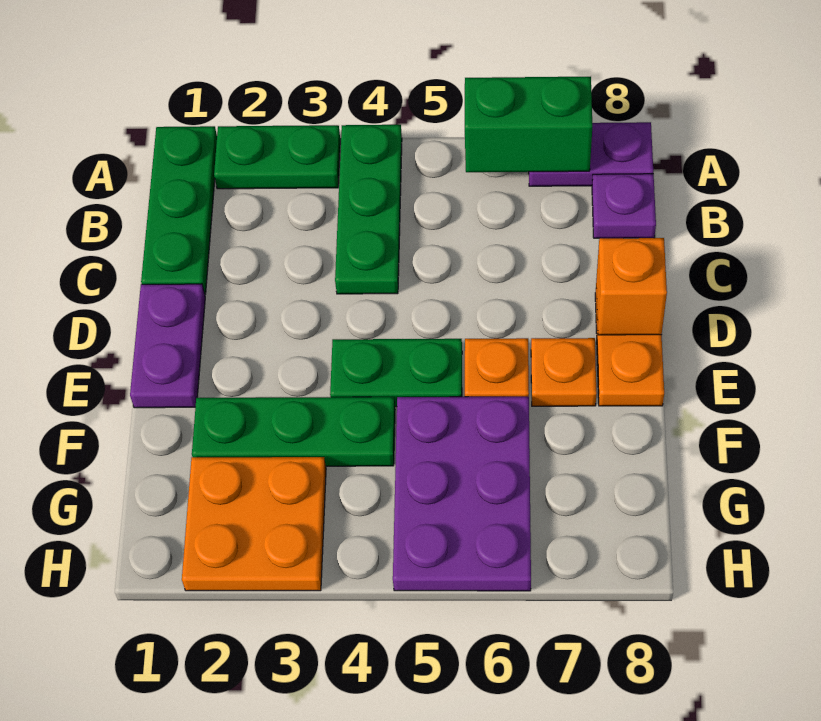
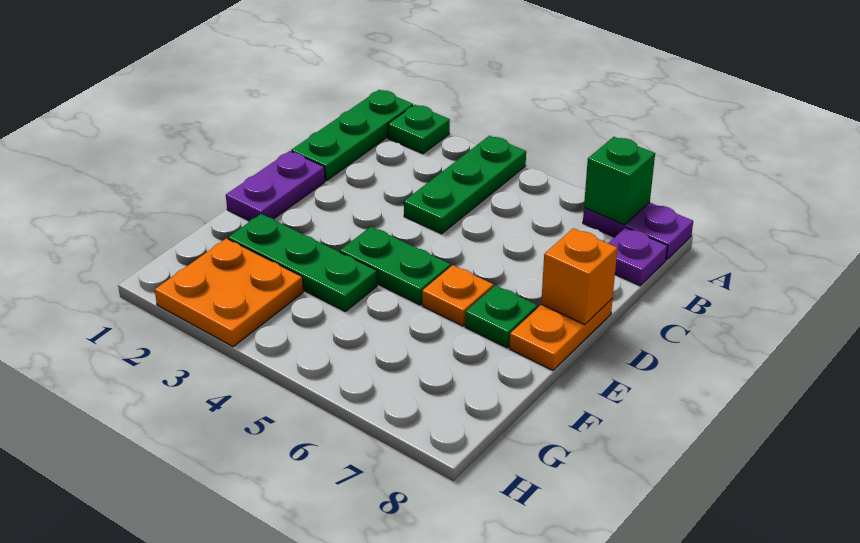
green plate A2:A3 level 1 -> green plate A2 level 1
green brick A6:A7 level 2 -> green brick A7 level 2
orange plate E7 level 1 -> green plate E7 level 1
purple plate F5:H6 level 1 -> none

